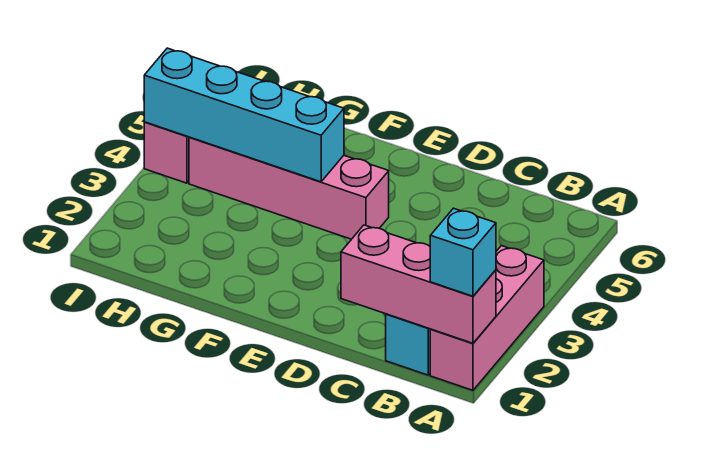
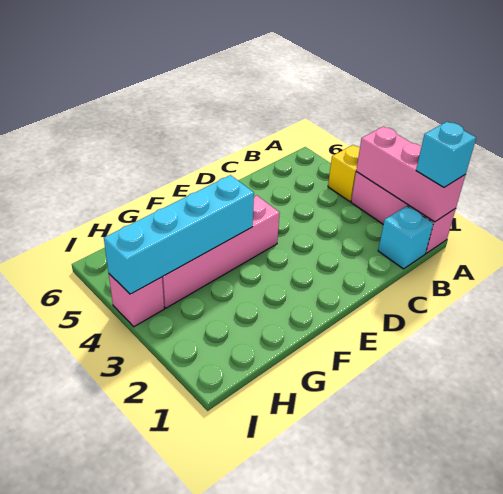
pink brick A1:C1 level 2 -> pink brick A1:A3 level 2
none -> yellow brick A4 level 1

